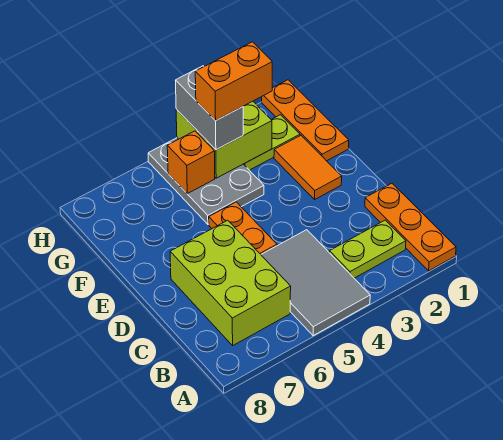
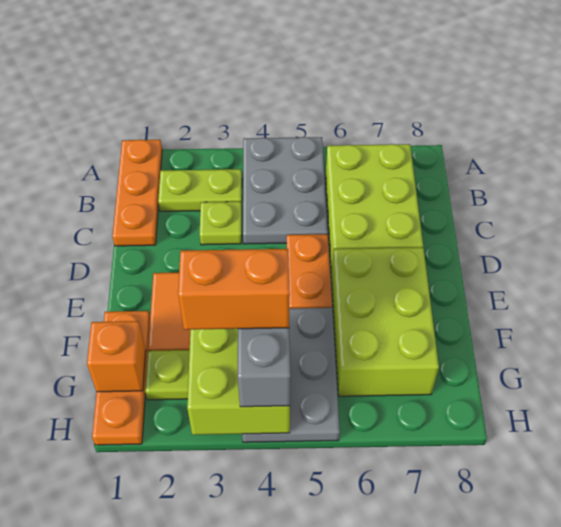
grey tile A4:C5 level 1 -> grey plate A4:C5 level 1
none -> lime plate C3 level 1
none -> lime brick E6:G7 level 1
orange brick G5 level 2 -> orange brick G1 level 2

